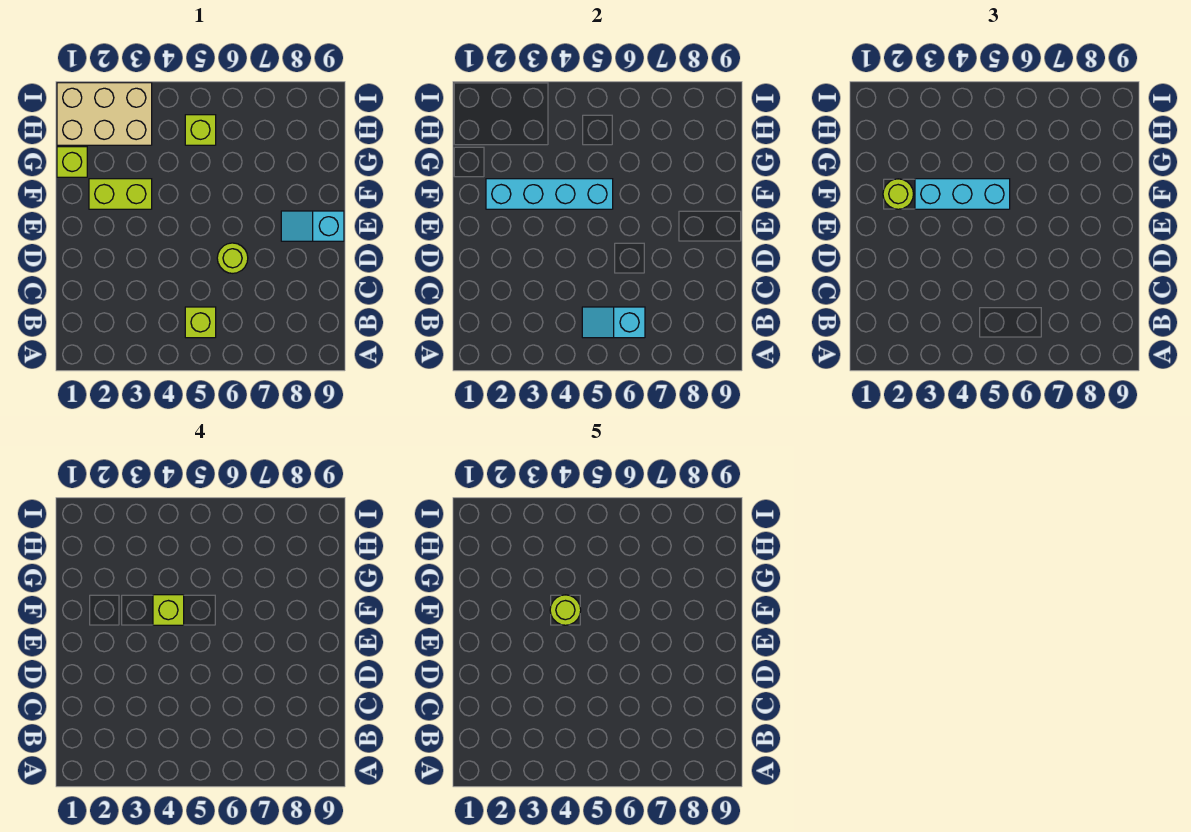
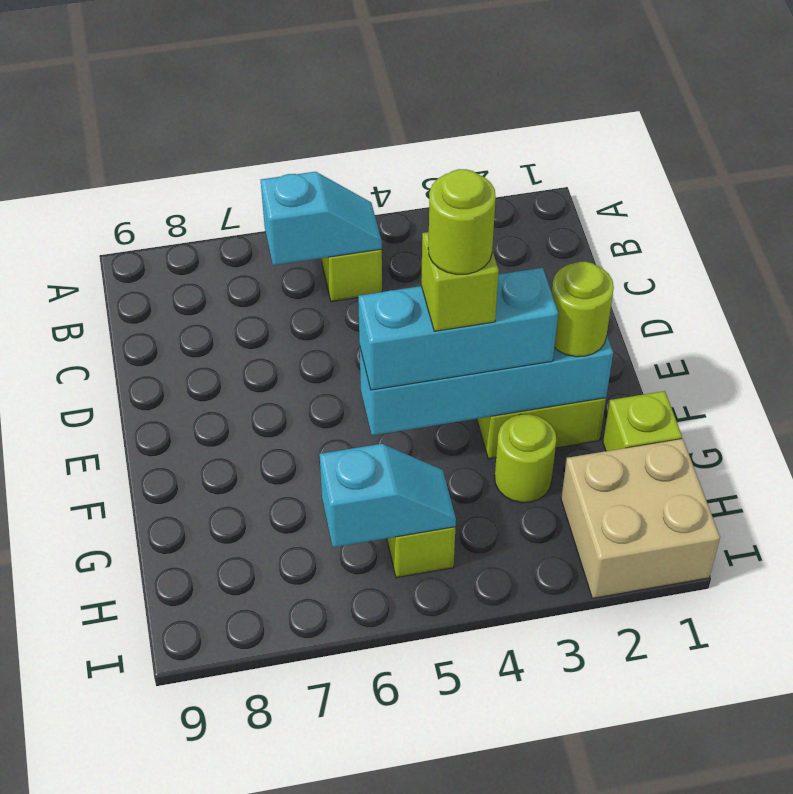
lime round brick D6 level 1 -> lime round brick G3 level 1
cyan slope E8:E9 level 1 top 9 -> cyan slope H5:H6 level 2 top 6
tan brick H1:I3 level 1 -> tan brick H1:I2 level 1

